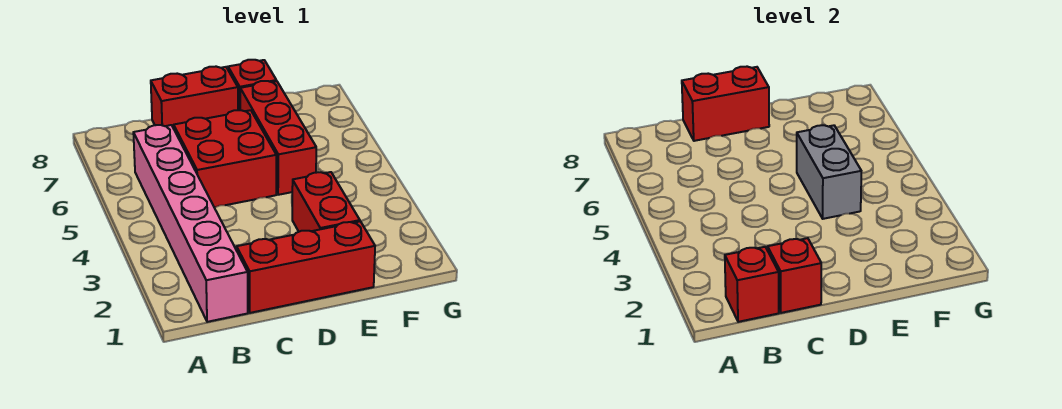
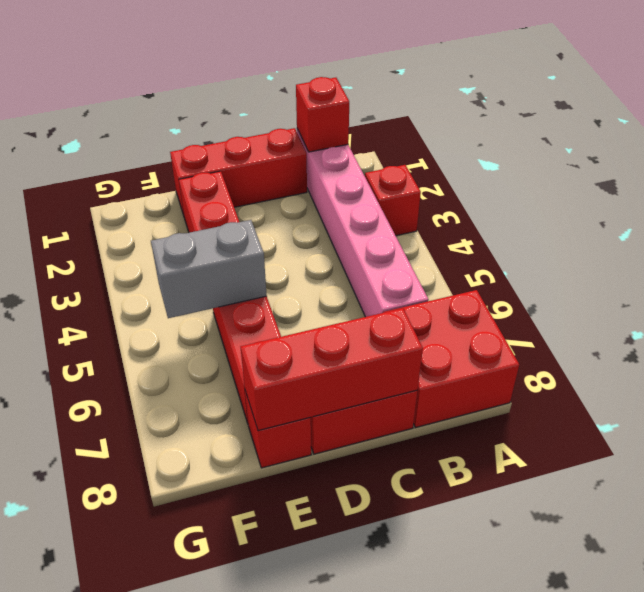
red brick C1 level 2 -> red brick A3 level 1
red brick C5:D6 level 1 -> red brick A7:B8 level 1
red brick C8:D8 level 2 -> red brick C8:E8 level 2
grey brick E4:E5 level 2 -> grey brick E5:F5 level 2

